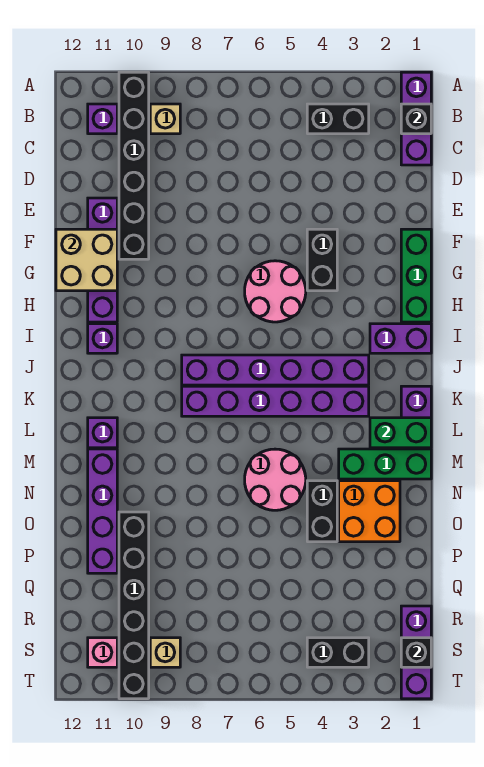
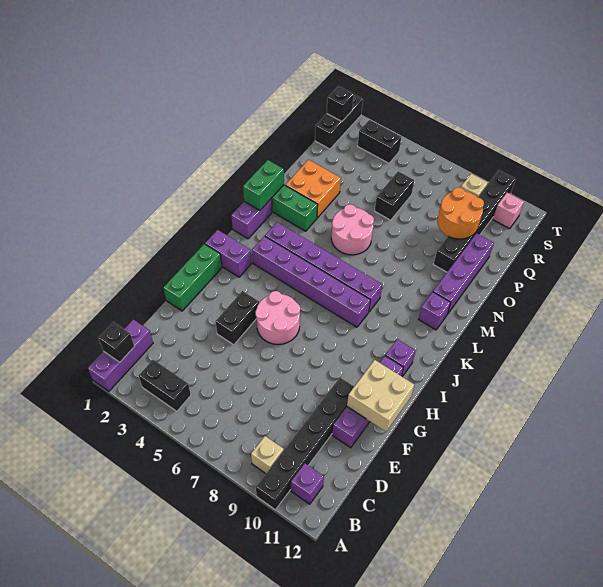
green brick L1:L2 level 2 -> green brick L1:M1 level 2
black brick N4:O4 level 1 -> black brick P6:Q6 level 1
none -> orange round brick P9:Q10 level 2
purple brick R1:T1 level 1 -> black brick R1:T1 level 1

